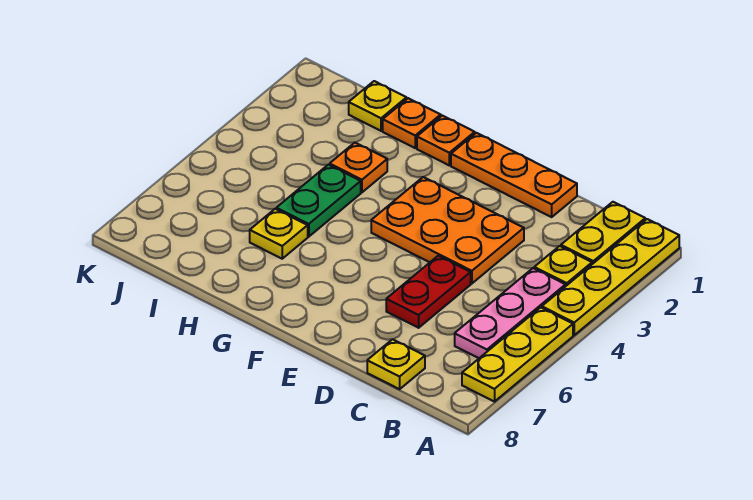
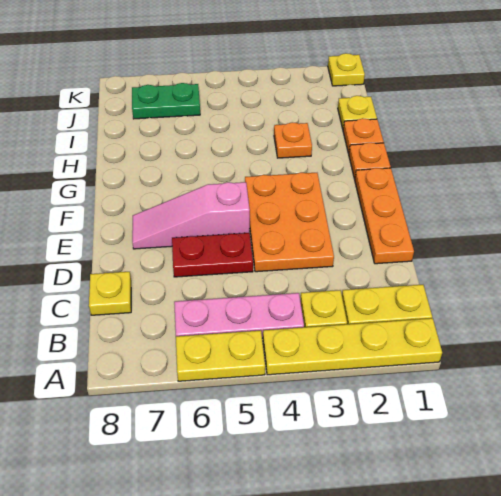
yellow plate A5:A7 level 1 -> yellow plate A5:A6 level 1
none -> pink slope E5:E7 level 1 top 5
green plate H4:H5 level 1 -> green plate J6:J7 level 1
yellow plate H6 level 1 -> yellow plate K1 level 1

